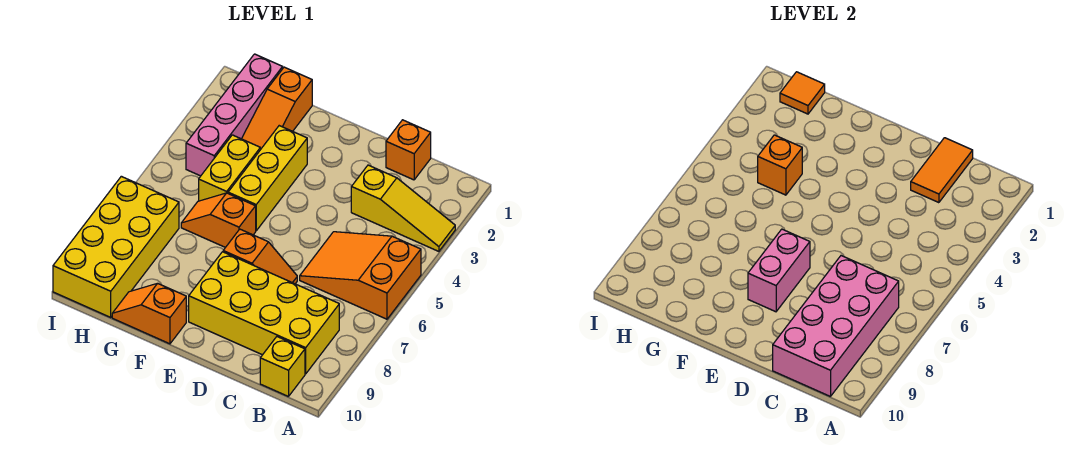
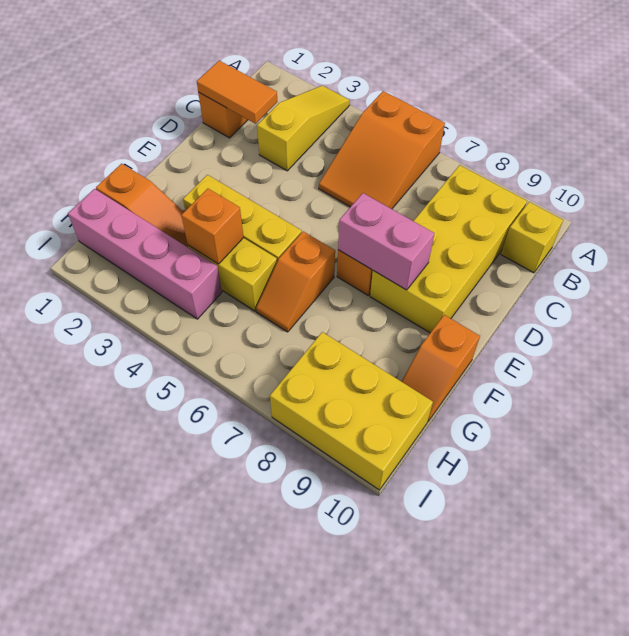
pink brick B7:C10 level 2 -> none
orange tile H1 level 2 -> none
yellow brick H7:I10 level 1 -> yellow brick H8:I10 level 1

